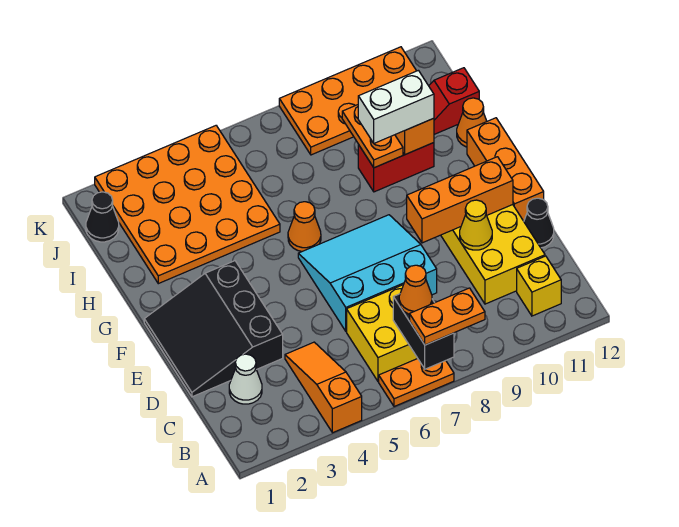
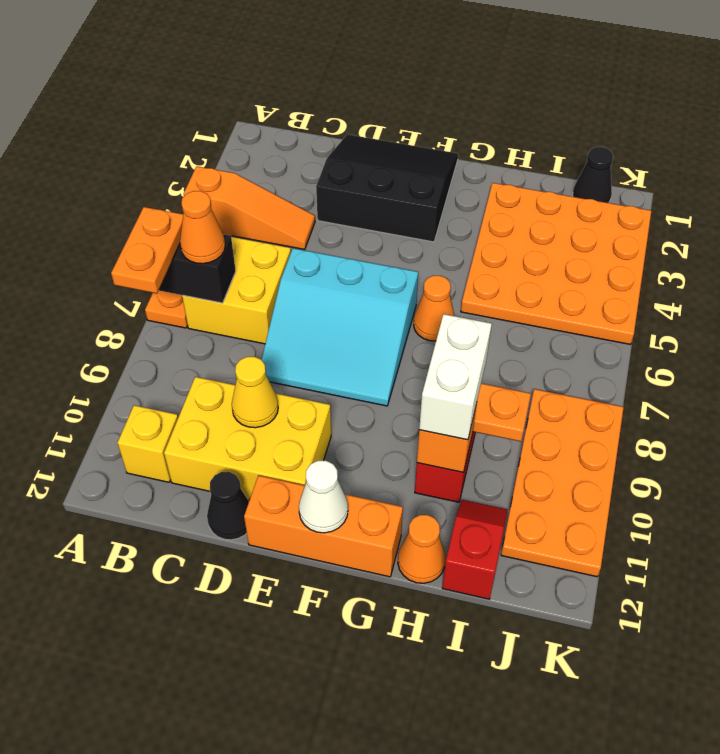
white cone C2 level 1 -> white cone F12 level 2
cyan slope D6:F8 level 1 top D -> cyan slope D6:F8 level 1 top 6
orange brick E9:E11 level 2 -> none

